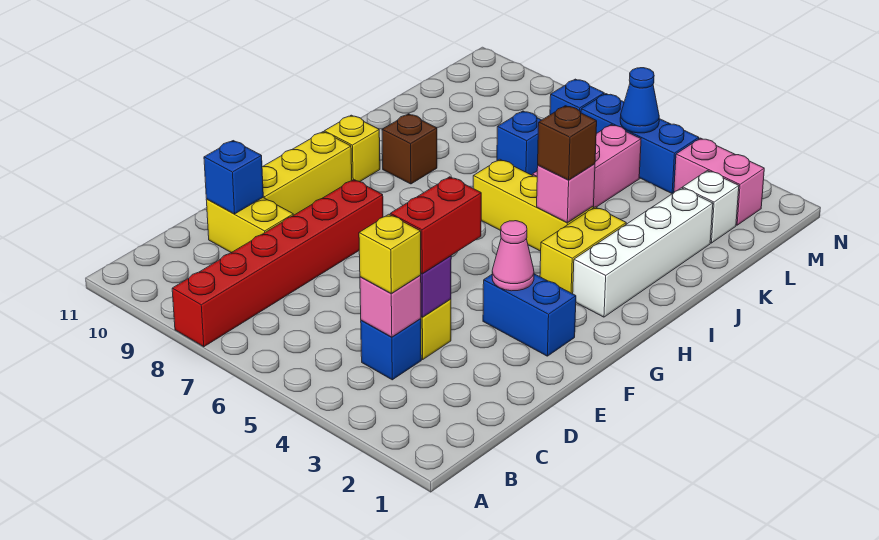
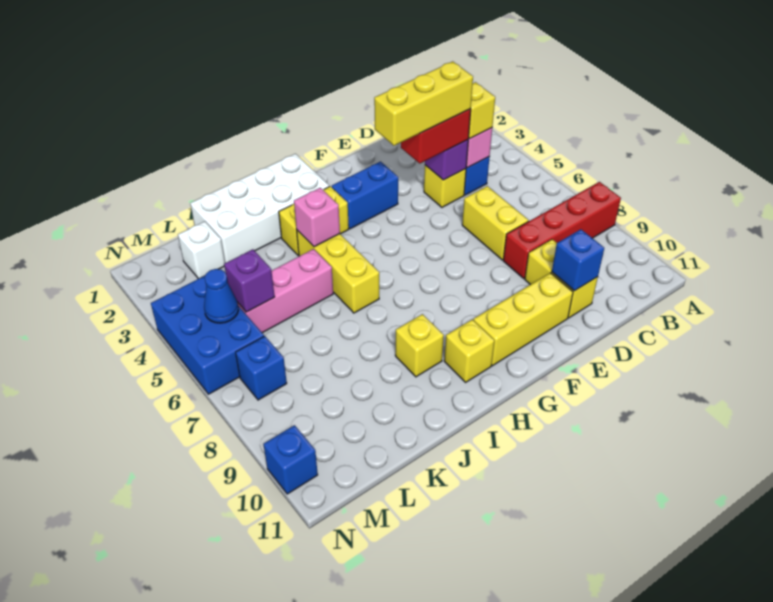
red brick A8:F8 level 1 -> red brick A8:D8 level 1
none -> yellow brick D4:F4 level 4
none -> yellow brick D6:D7 level 1
blue brick F2:F3 level 1 -> blue brick F3:G3 level 1
pink cone F3 level 2 -> none
white brick H2:K2 level 1 -> white brick H1:K2 level 1
brown brick I4 level 3 -> none
brown brick I9 level 1 -> yellow brick I9 level 1
blue brick K7 level 1 -> blue brick N10 level 1
none -> purple brick L5 level 2
pink brick M2:M3 level 1 -> none
blue brick M4:M6 level 1 -> blue brick M4:N6 level 1

